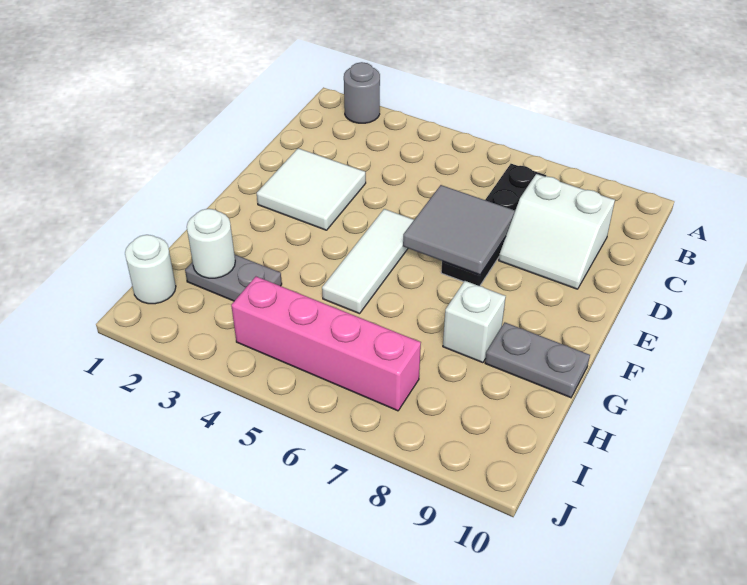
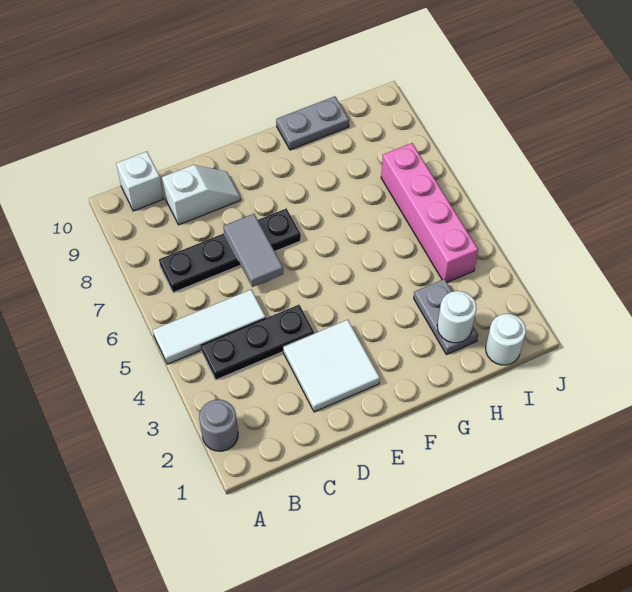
none -> black plate B4:D4 level 1
white slope C8:D9 level 1 top C -> white slope C9:D9 level 1 top C
grey tile D6:E7 level 2 -> grey tile D6:D7 level 2
white tile E5:G5 level 1 -> white tile A5:C5 level 1
white brick G8 level 1 -> white brick B10 level 1
grey plate G9:G10 level 1 -> grey plate G10:H10 level 1

